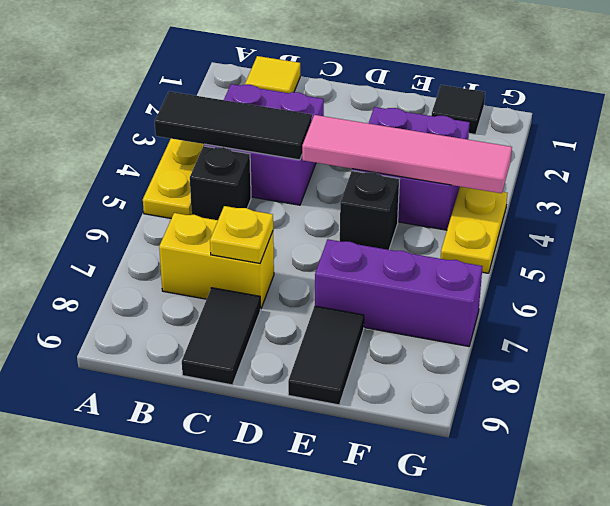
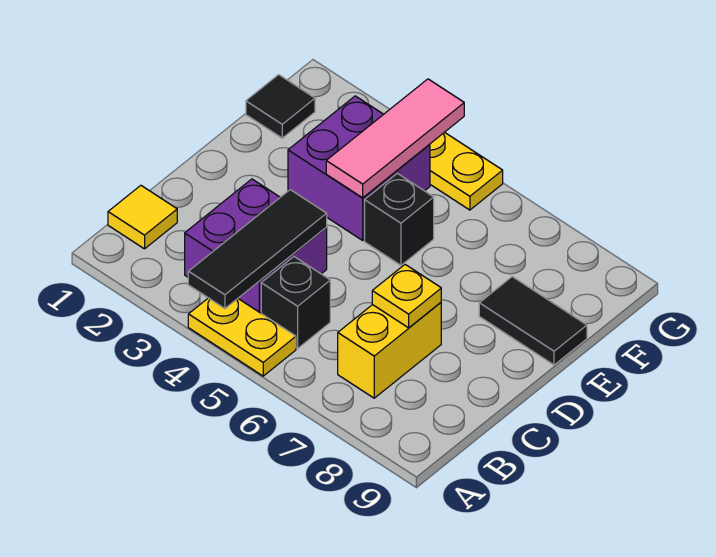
black tile C8:C9 level 1 -> none
pink tile D4:G4 level 2 -> pink tile E4:G4 level 2
purple brick E7:G7 level 1 -> none

